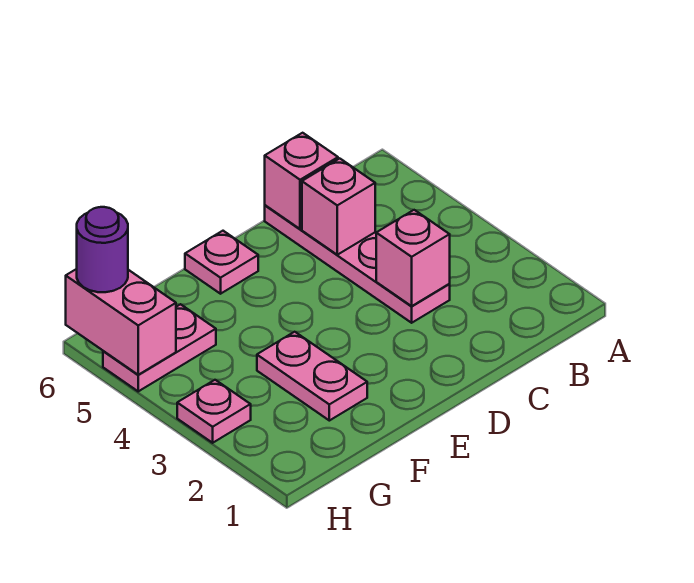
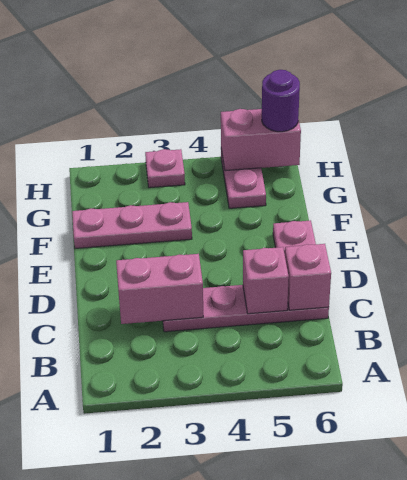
pink brick C3 level 2 -> pink brick C2:C3 level 2
pink plate F2:F3 level 1 -> pink plate F1:F3 level 1

